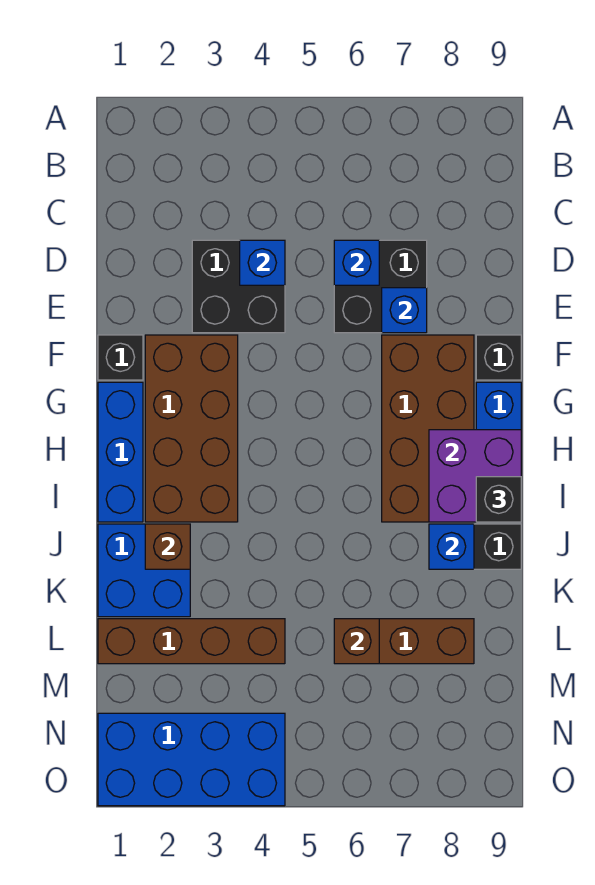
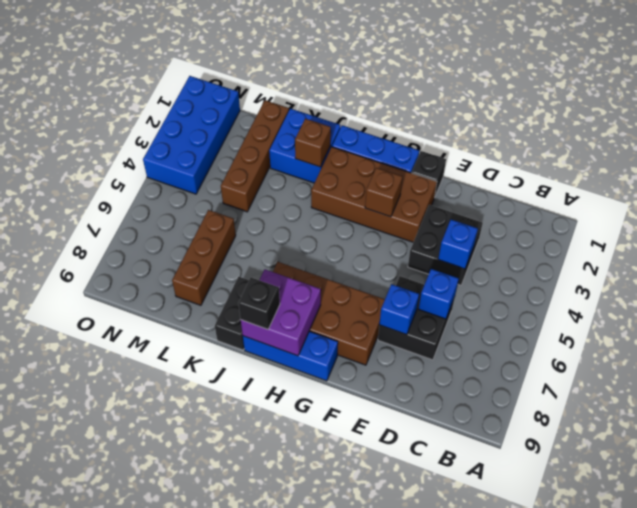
black brick F9 level 1 -> none
blue brick J8 level 2 -> none
brown brick L6 level 2 -> brown brick G3 level 2

